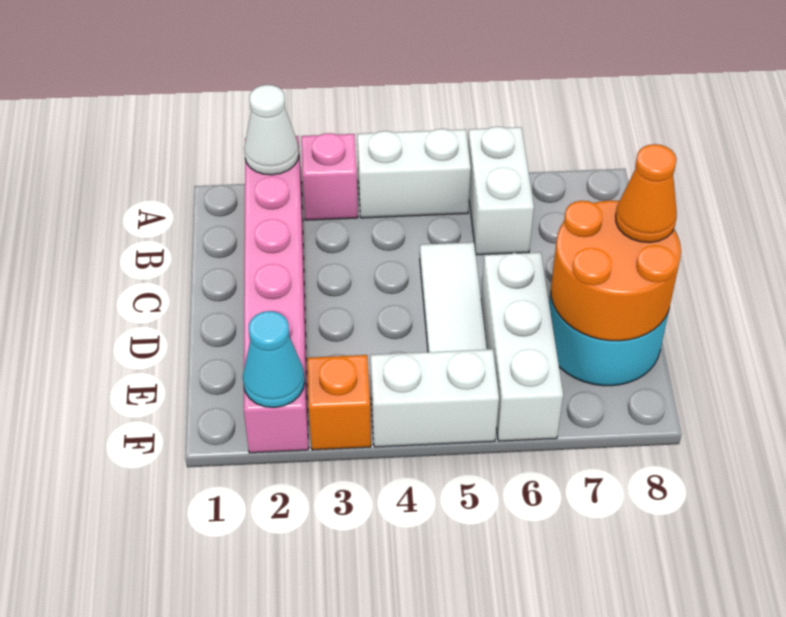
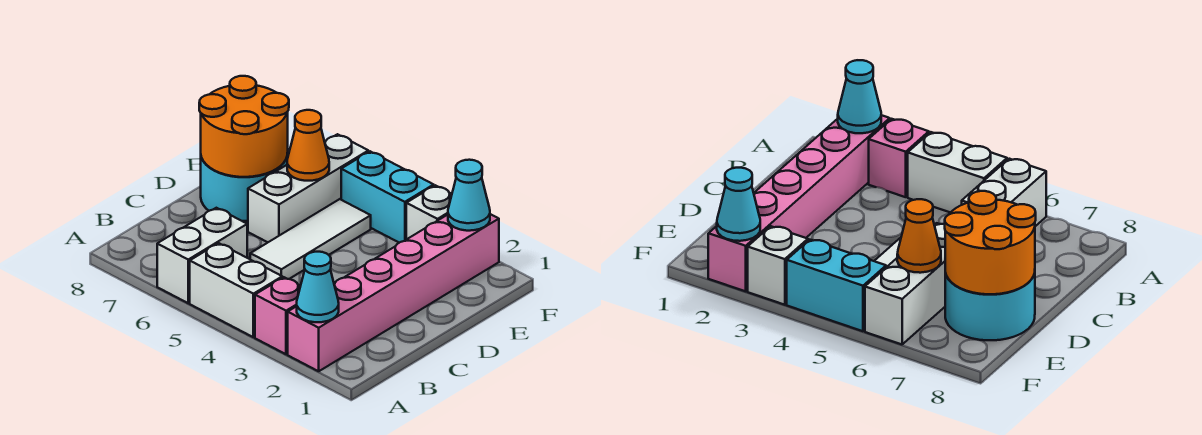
white cone A2 level 2 -> cyan cone A2 level 2
orange cone D8 level 3 -> orange cone E6 level 2
orange brick F3 level 1 -> white brick F3 level 1
white brick F4:F5 level 1 -> cyan brick F4:F5 level 1

